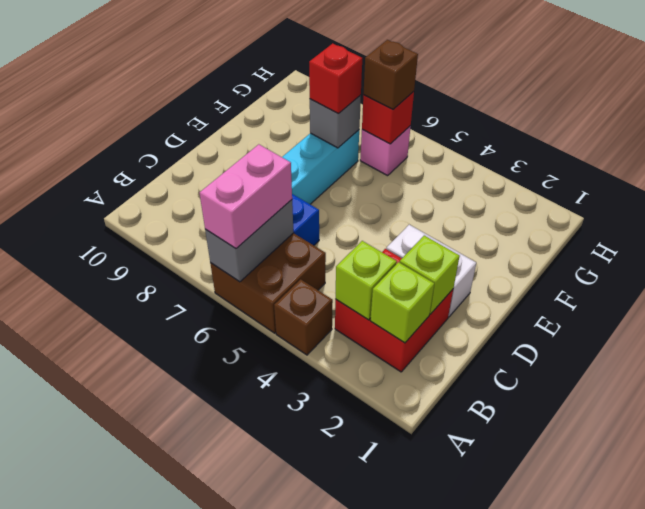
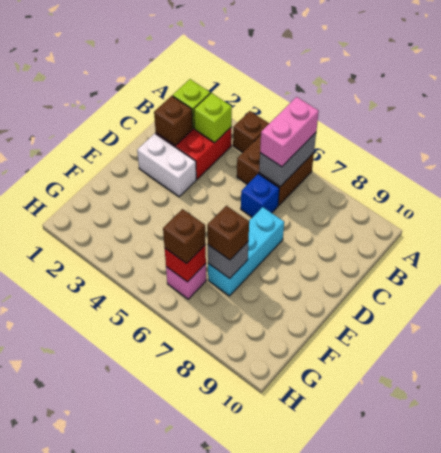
lime brick C2 level 2 -> brown brick C2 level 2
red brick F7 level 3 -> brown brick F7 level 3

